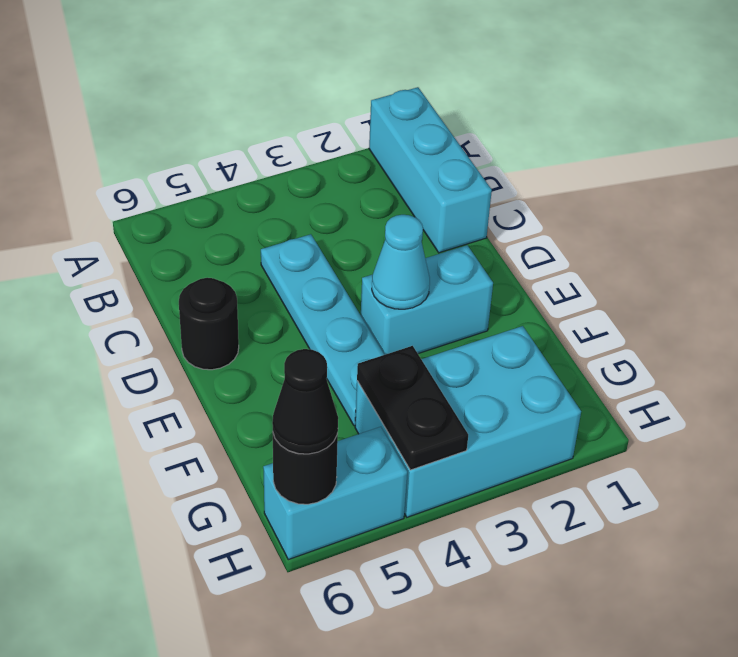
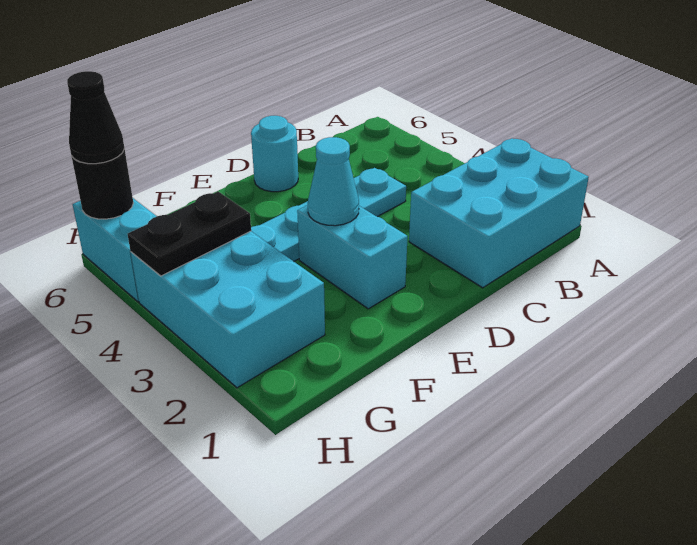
cyan brick A1:C1 level 1 -> cyan brick A1:C2 level 1
black round brick D6 level 1 -> cyan round brick D6 level 1

